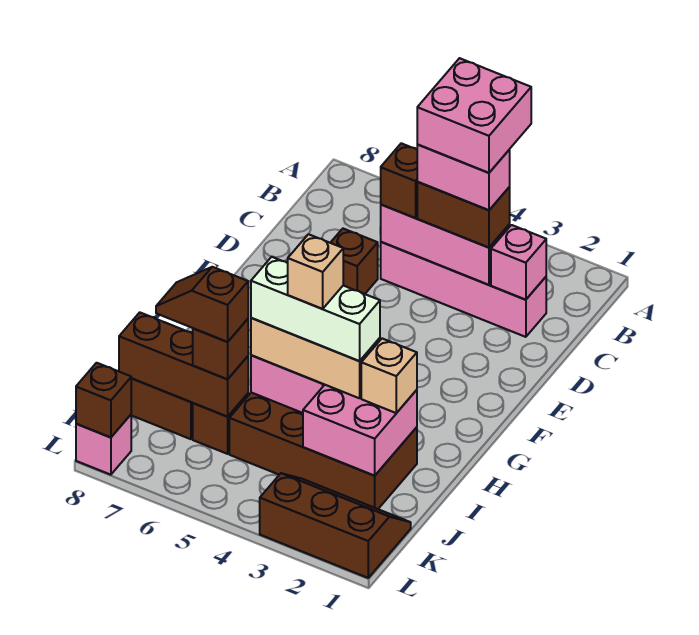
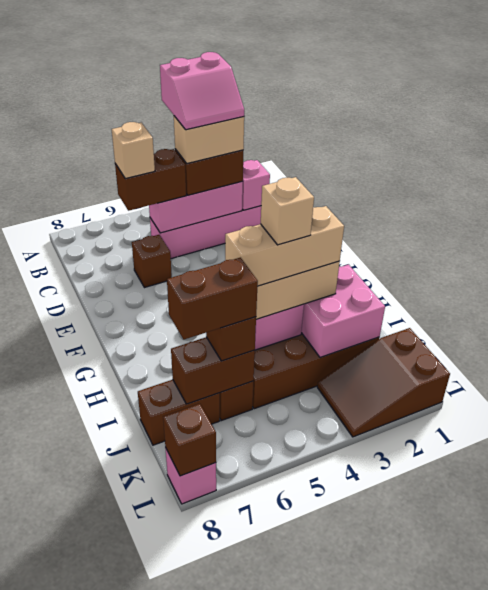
pink brick B3:C4 level 5 -> pink slope B3:C4 level 5 top B
pink brick C3:C4 level 4 -> tan brick C3:C4 level 4
brown brick C5 level 3 -> brown brick C5:C6 level 3
tan brick I2 level 3 -> tan brick C6 level 4
white brick I3:I5 level 4 -> tan brick I3:I5 level 4
brown brick J6:J8 level 2 -> brown brick J6:J7 level 2
brown slope J6:J7 level 4 top 6 -> brown brick J6:J7 level 4
brown slope K1:L3 level 1 top L -> brown slope K1:L3 level 1 top 1

